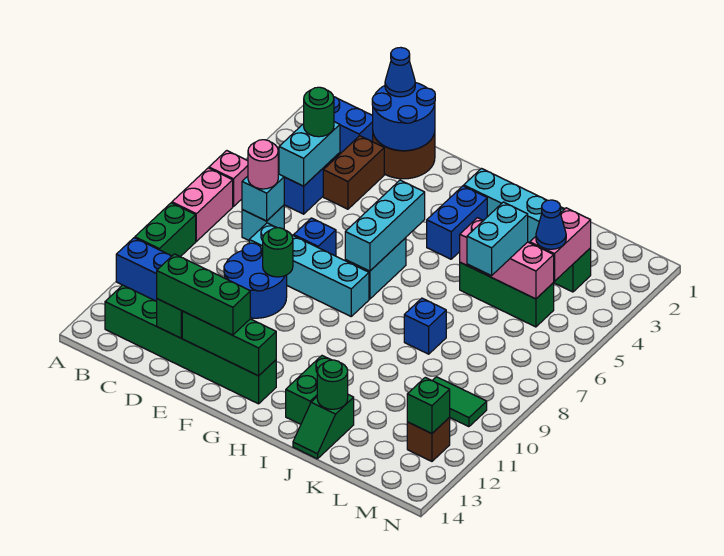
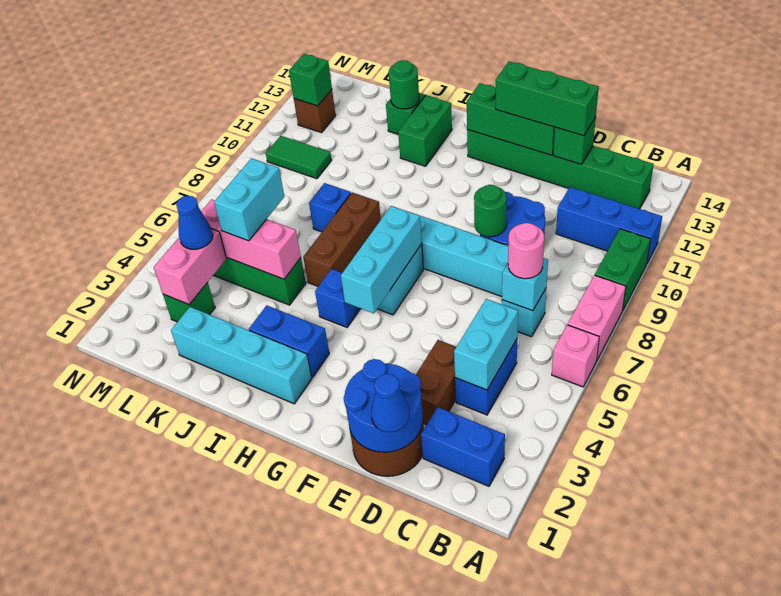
green round brick C4 level 3 -> none
blue brick E7 level 1 -> blue brick H5 level 1
blue brick H3:H4 level 1 -> blue brick H3:I3 level 1
none -> brown brick I6:I8 level 1

